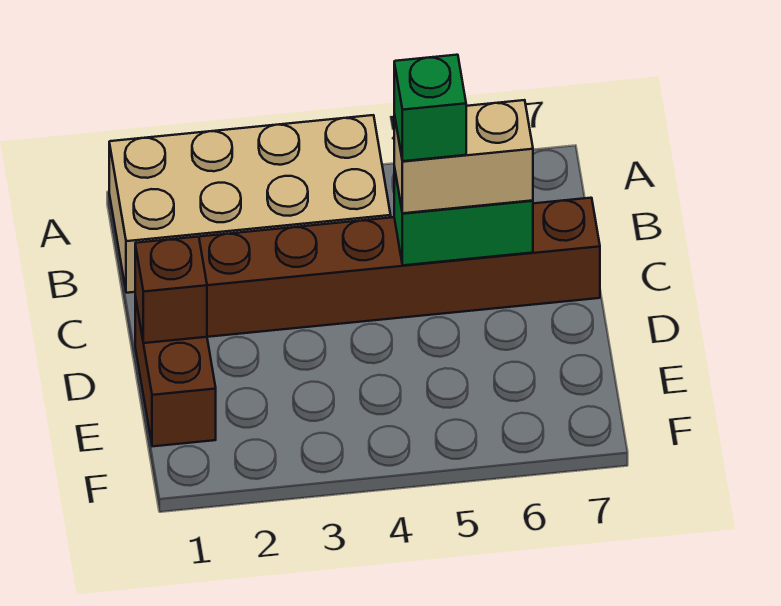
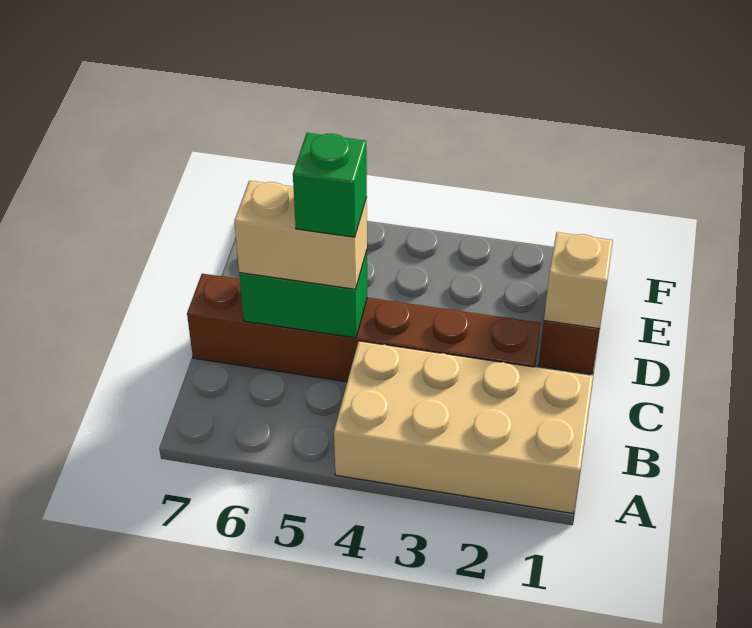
brown brick D1 level 2 -> tan brick D1 level 2

